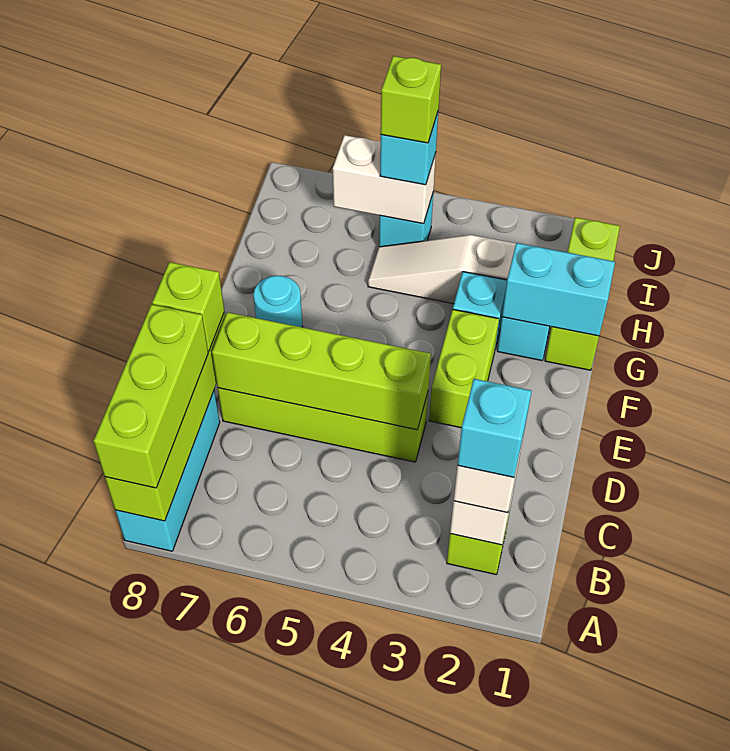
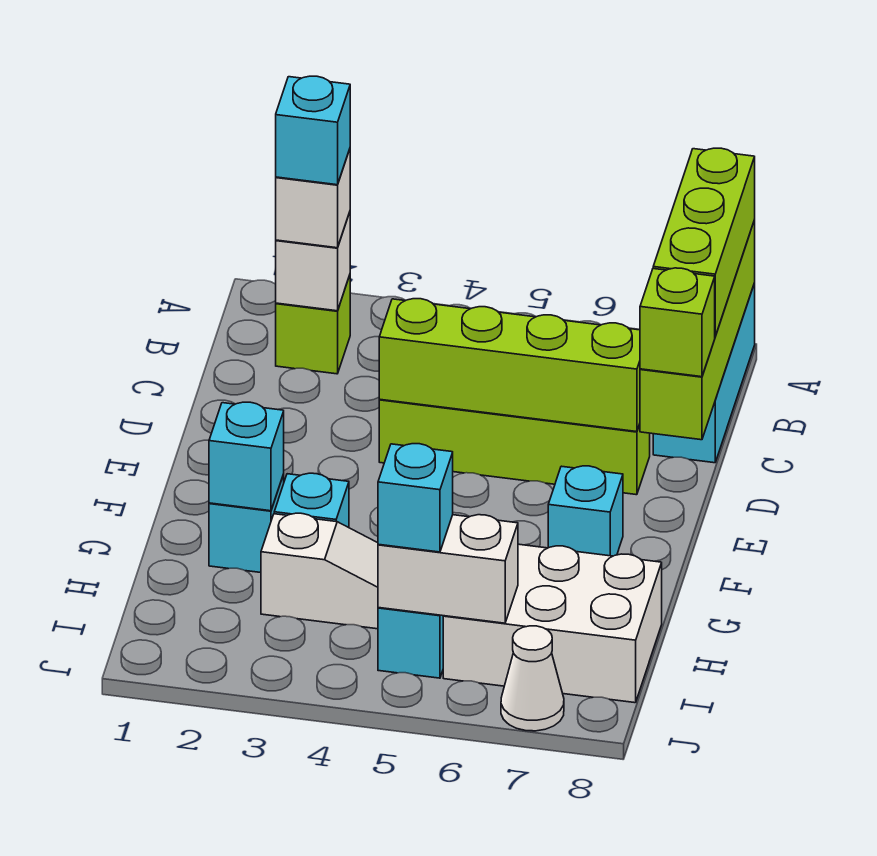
lime brick E3:F3 level 1 -> none
cyan round brick F7 level 1 -> cyan brick F7 level 1
lime brick G1:I1 level 1 -> none
cyan brick G1:G2 level 2 -> cyan brick G2 level 2
none -> white brick H6:I8 level 1
lime brick I5 level 4 -> none
none -> white cone J7 level 1

